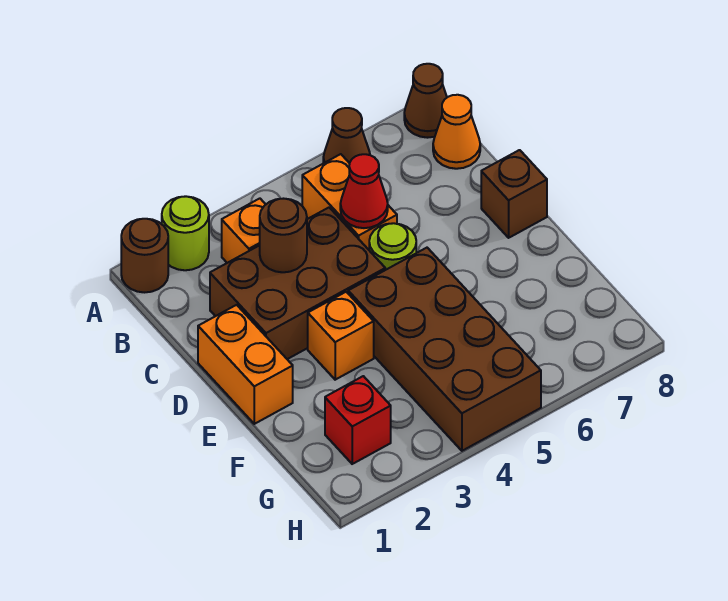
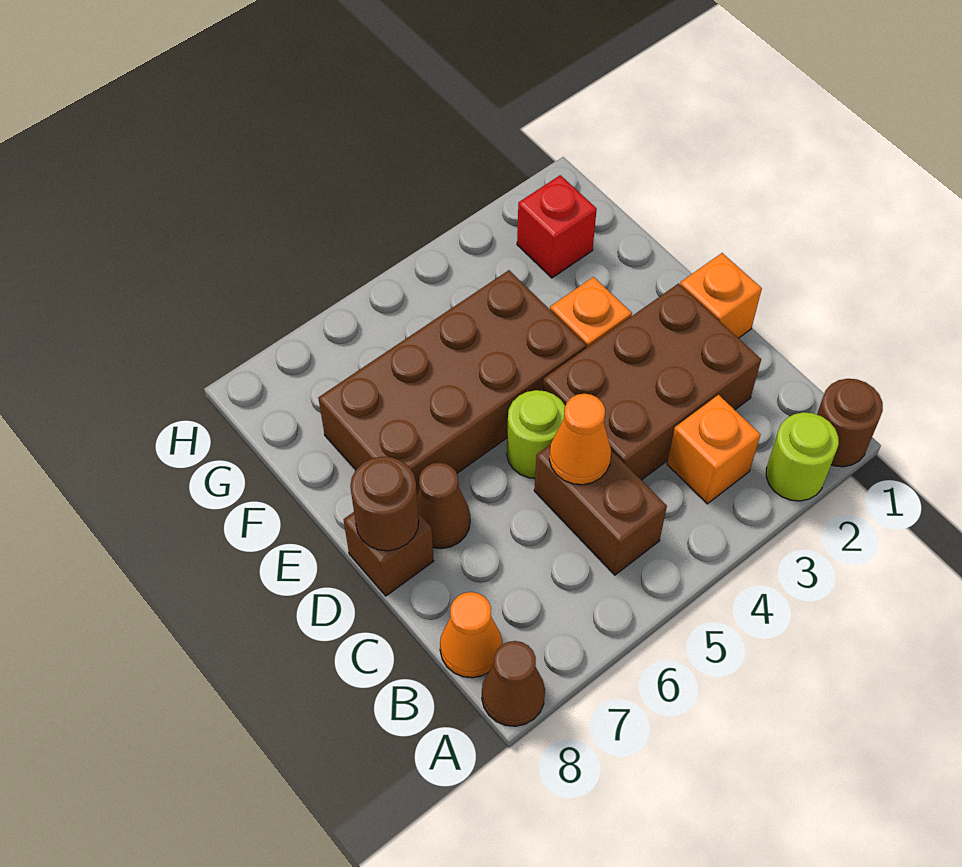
brown cone A6 level 1 -> brown cone D7 level 1
orange brick B5:C5 level 1 -> brown brick B5:C5 level 1
brown round brick C3 level 2 -> brown round brick D8 level 2
red cone C5 level 2 -> orange cone C5 level 2
orange brick D1:E1 level 1 -> orange brick D1 level 1
brown brick E4:H5 level 1 -> brown brick E4:F7 level 1

